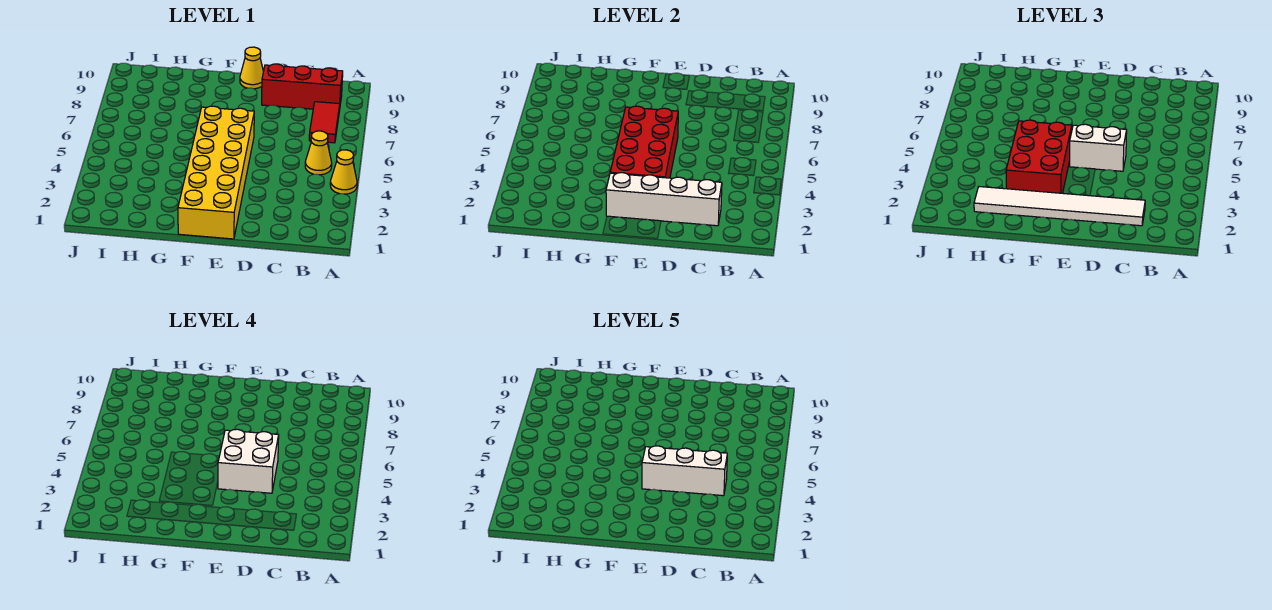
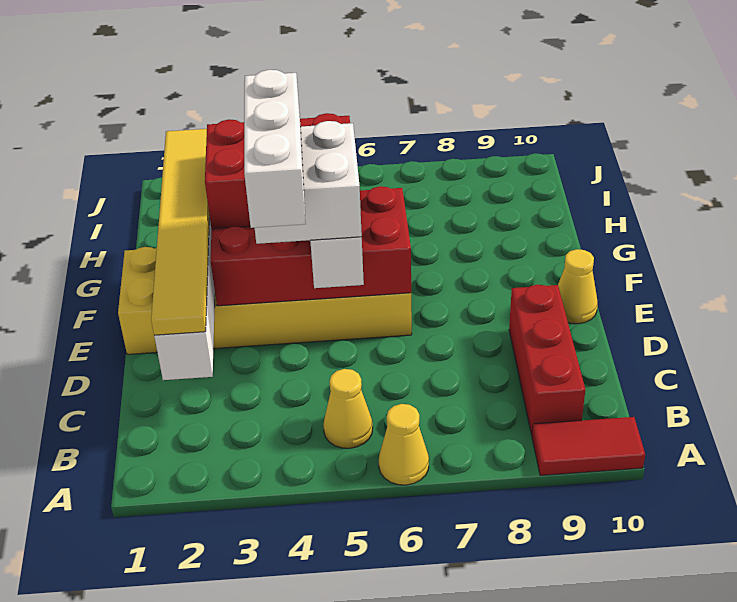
yellow cone A4 level 1 -> yellow cone A6 level 1
red tile B7:B8 level 1 -> red tile A9:A10 level 1
white tile C2:H2 level 3 -> yellow tile C2:H2 level 3

